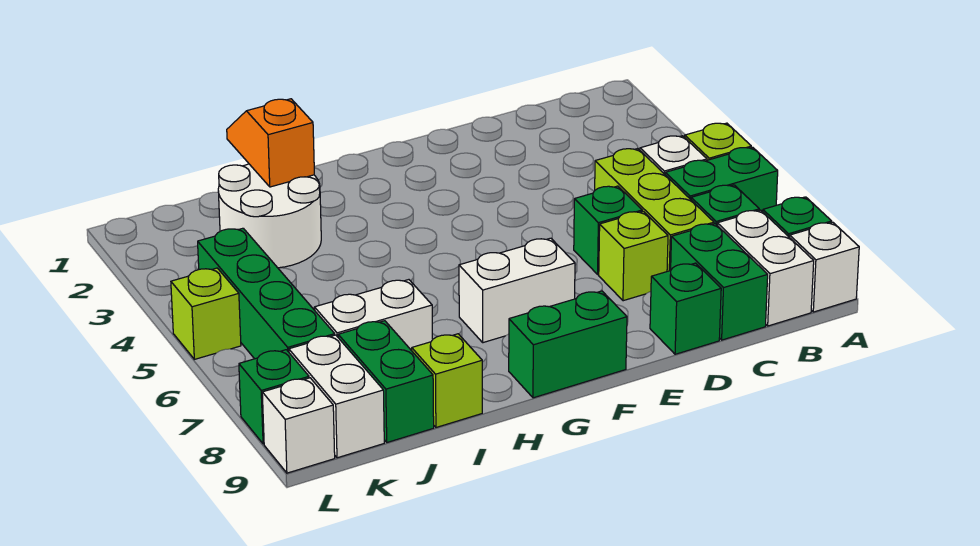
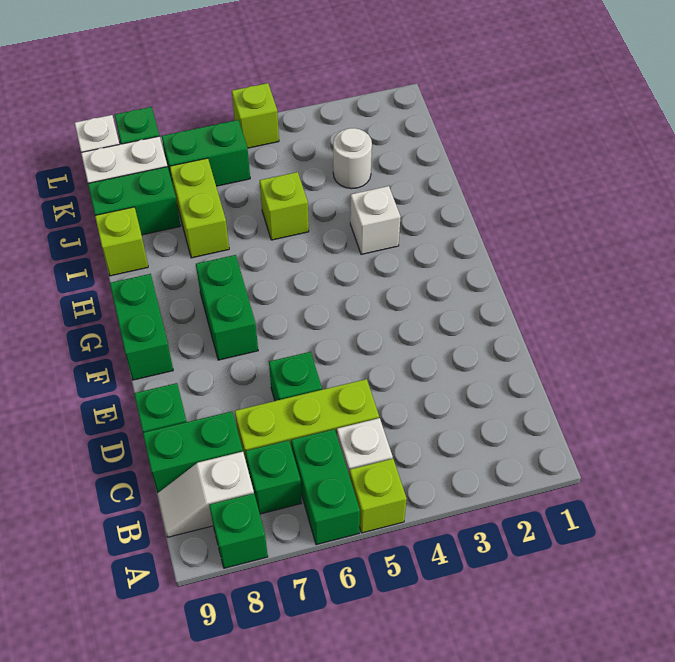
white brick A9 level 1 -> white brick H3 level 1
white brick B8:B9 level 1 -> white slope B8:B9 level 1 top 8
lime brick D7 level 1 -> lime brick I5 level 1
white brick F7:G7 level 1 -> green brick F7:G7 level 1
orange slope I1:I2 level 2 top 2 -> none
white round brick I2:J3 level 1 -> white round brick J3 level 1
white brick I7:J7 level 1 -> lime brick I7:J7 level 1
green brick K4:K7 level 1 -> green brick K6:K7 level 1

